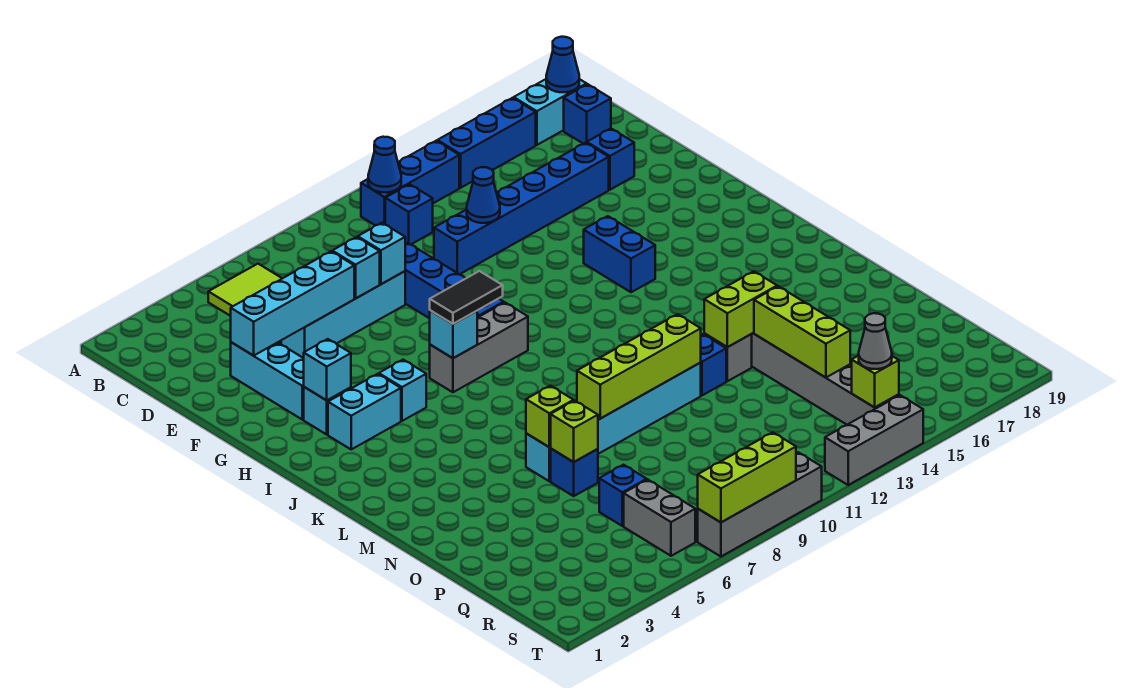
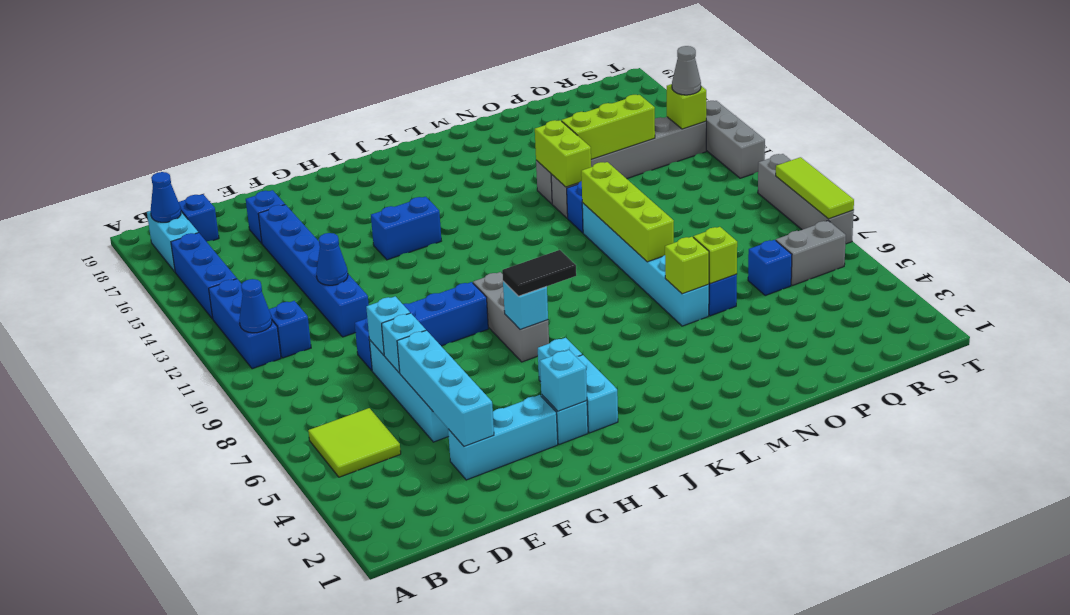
black tile I7:I8 level 3 -> black tile I7:J7 level 3
lime brick T7:T9 level 2 -> lime tile T7:T9 level 2

